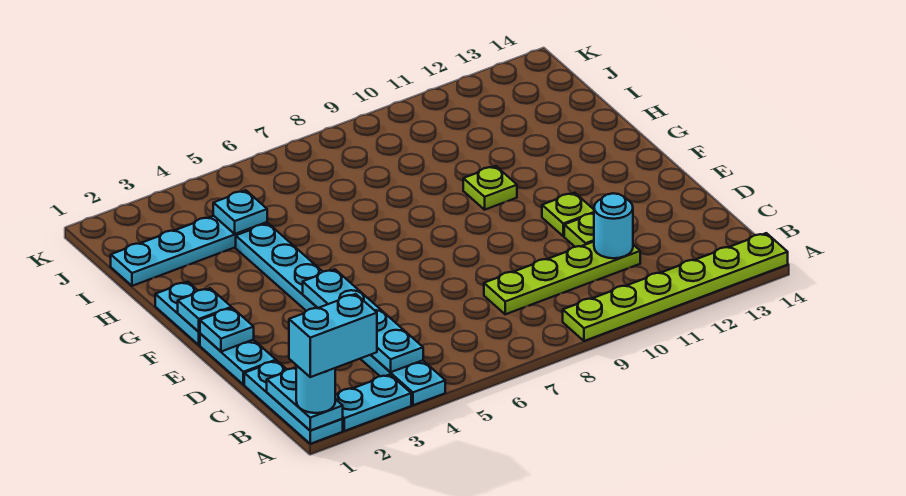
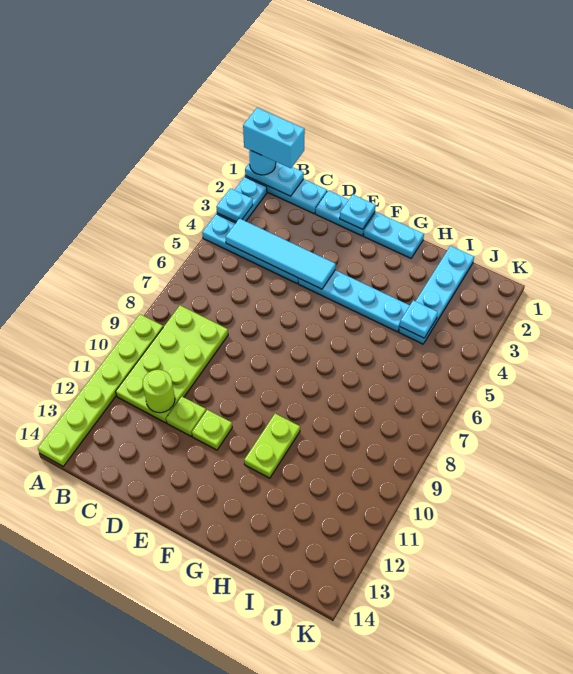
cyan brick A1:A2 level 4 -> cyan brick A1:B1 level 4
cyan plate B4:E4 level 2 -> cyan tile B4:E4 level 2
lime plate C8:C11 level 1 -> lime plate B8:C11 level 1
cyan round brick C11 level 2 -> lime round brick C11 level 2
cyan plate F1 level 2 -> cyan plate A3 level 2
lime plate G10 level 1 -> lime plate G10:G11 level 1

